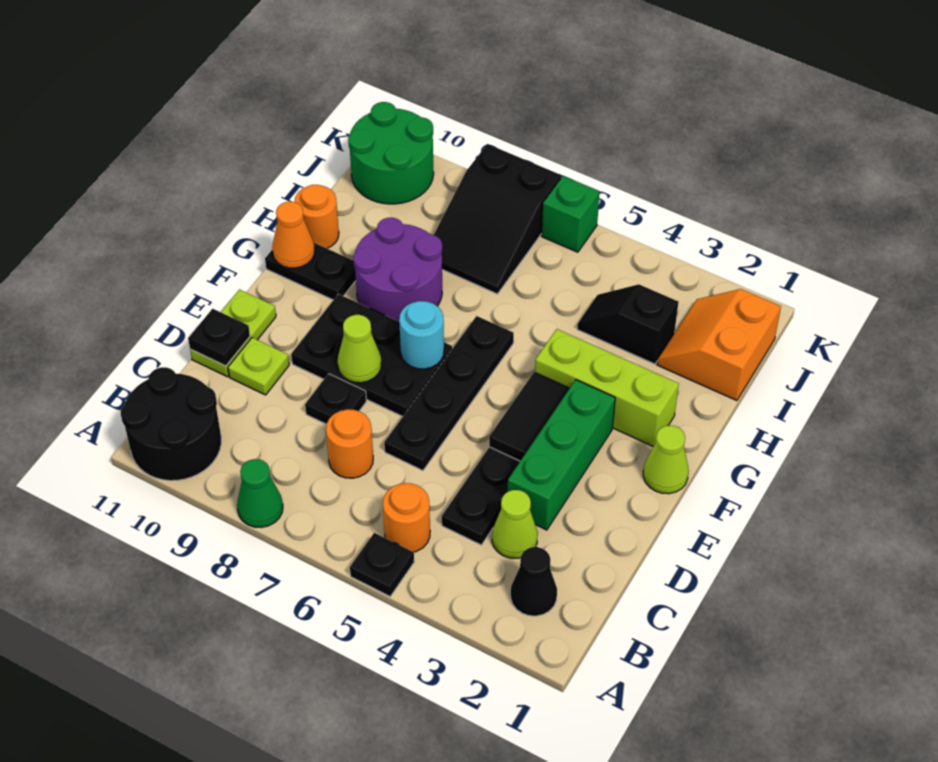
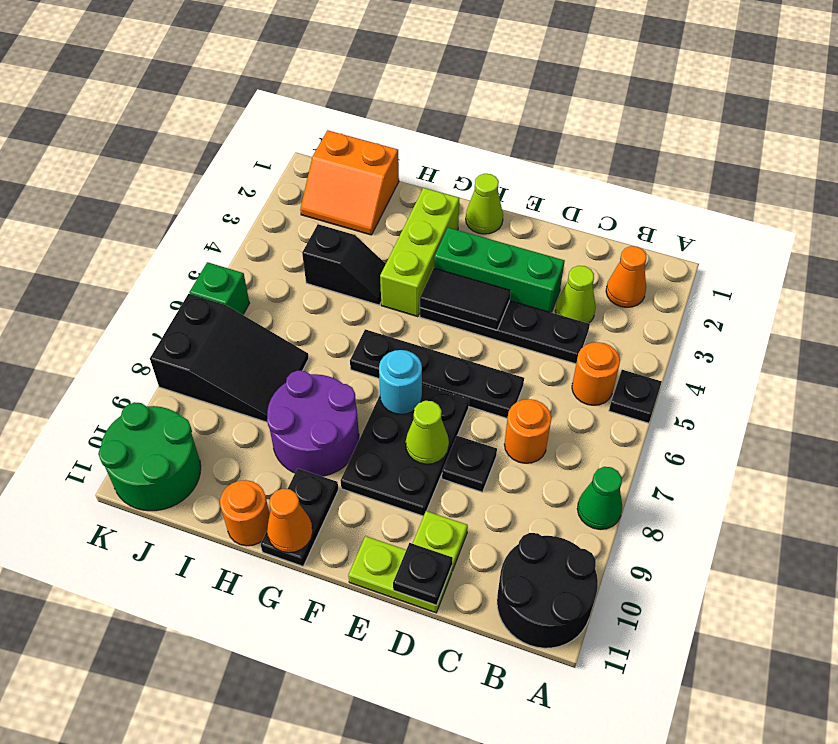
black cone B2 level 1 -> orange cone B2 level 1
black slope I3:I4 level 1 top 3 -> black slope H4:I4 level 1 top I

